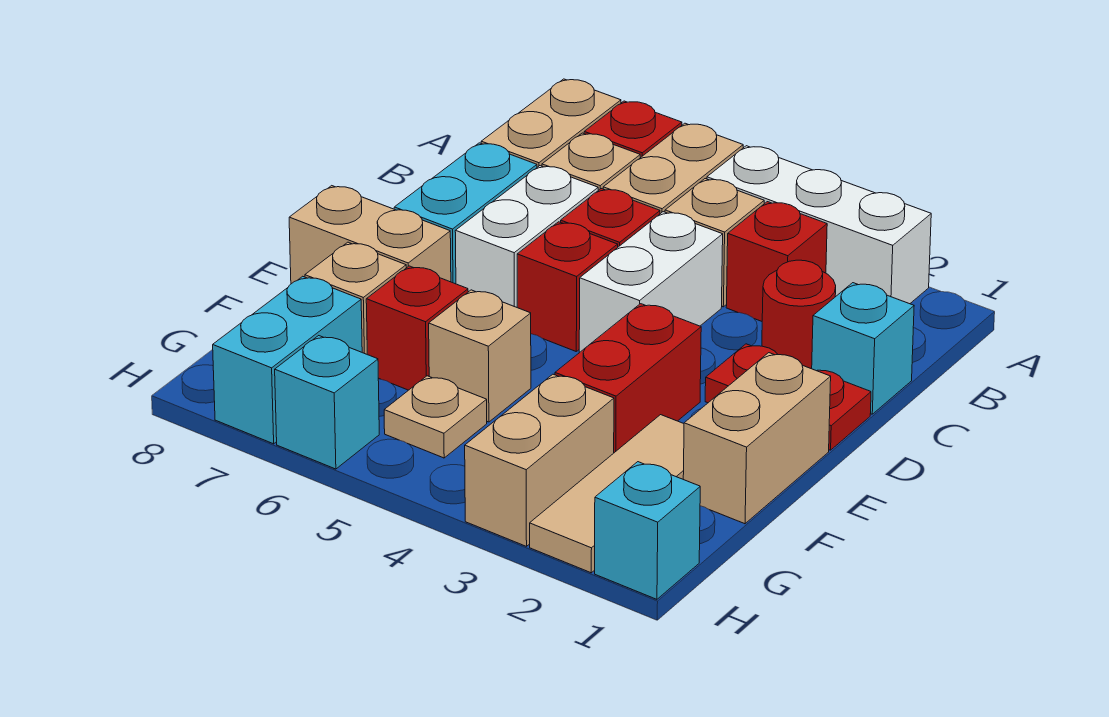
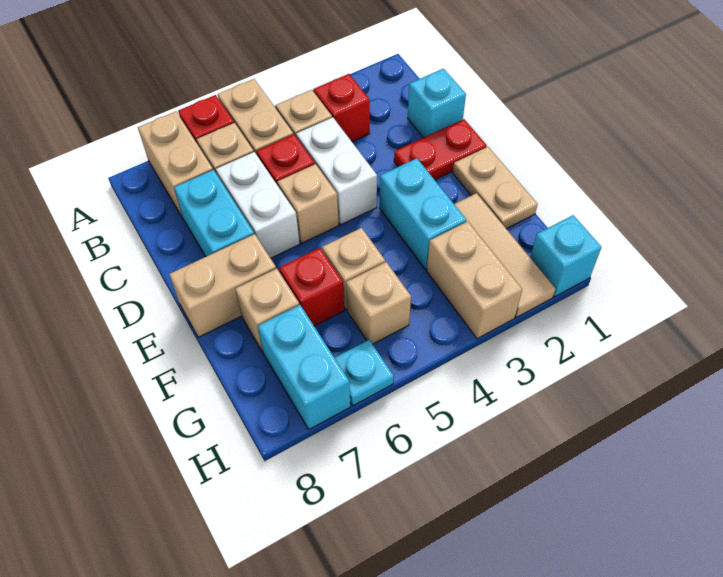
white brick A2:A4 level 1 -> none
red round brick C2 level 1 -> none
red brick D5 level 1 -> tan brick D5 level 1
tan brick E1:F1 level 1 -> tan plate E1:F1 level 1
red brick E3:F3 level 1 -> cyan brick E3:F3 level 1
tan plate G5 level 1 -> tan brick G5 level 1
cyan brick H6 level 1 -> cyan plate H6 level 1

